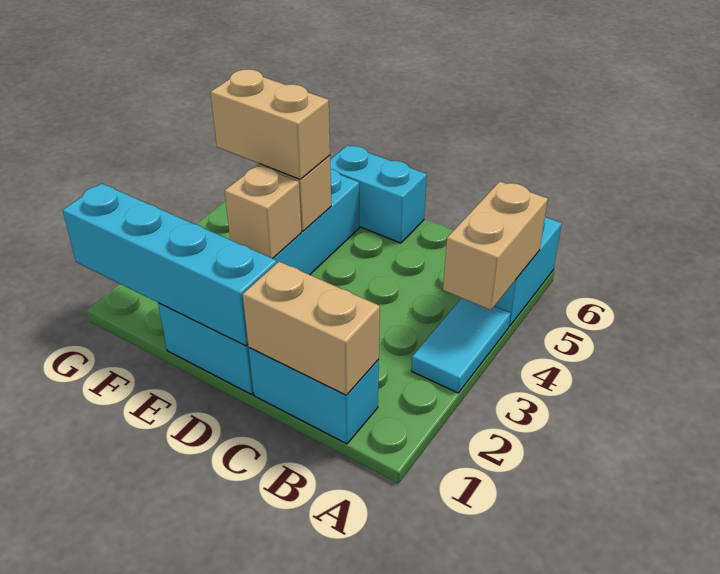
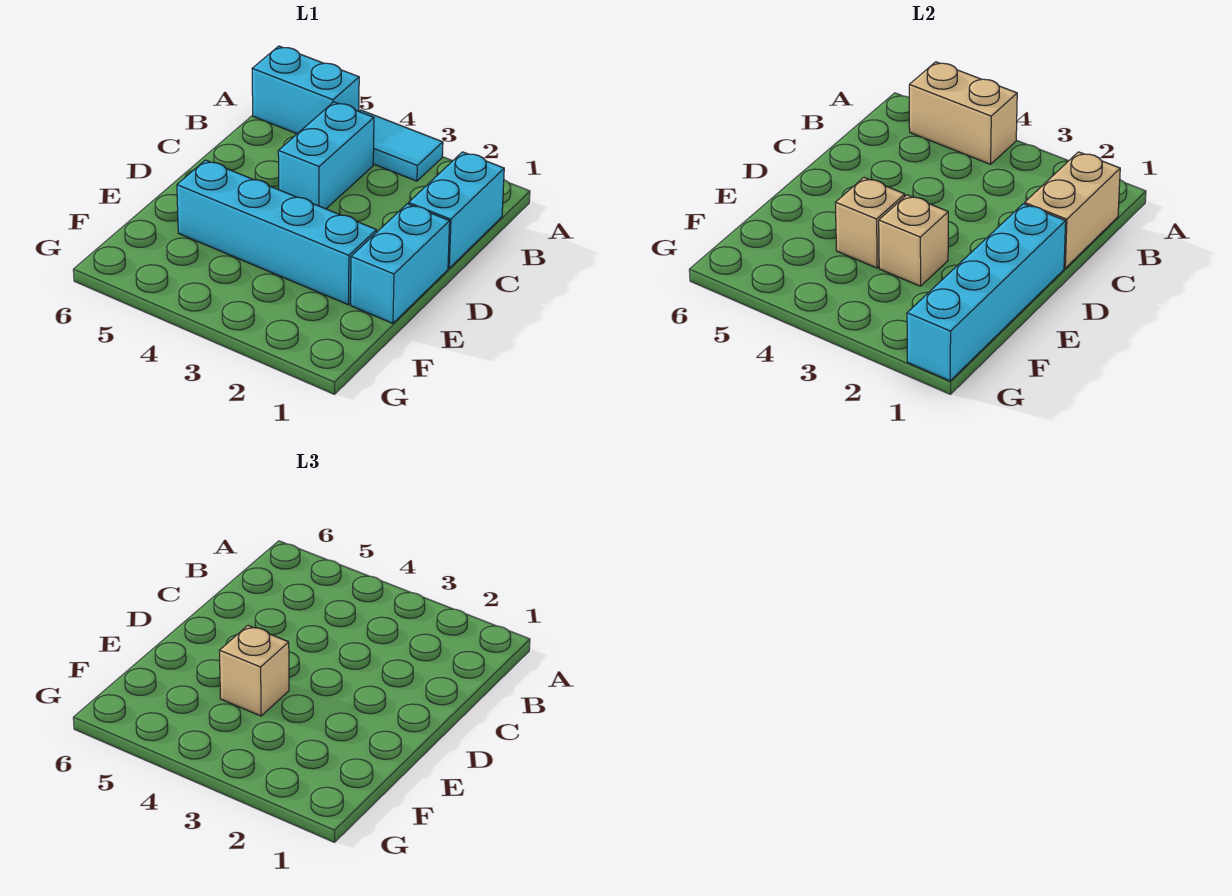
cyan brick D6:E6 level 1 -> cyan brick B4:C4 level 1
tan brick E4:F4 level 3 -> tan brick E4 level 3

